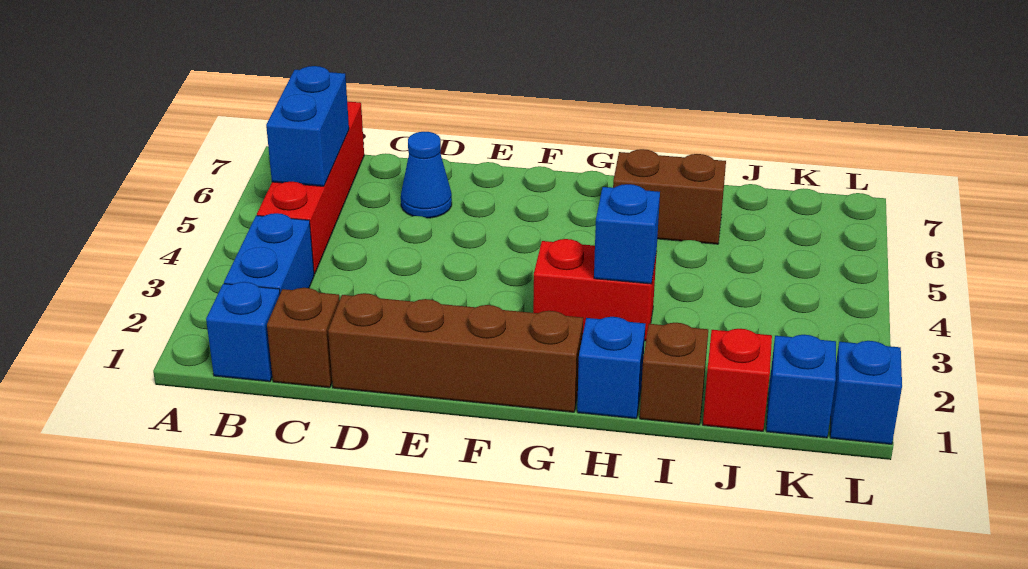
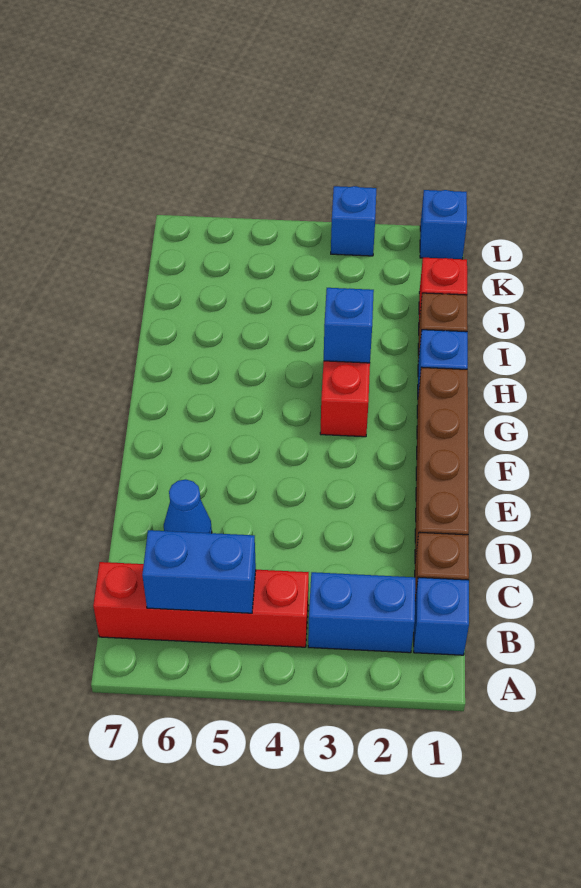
brown brick H6:I6 level 1 -> none
blue brick K1 level 1 -> blue brick L3 level 1

